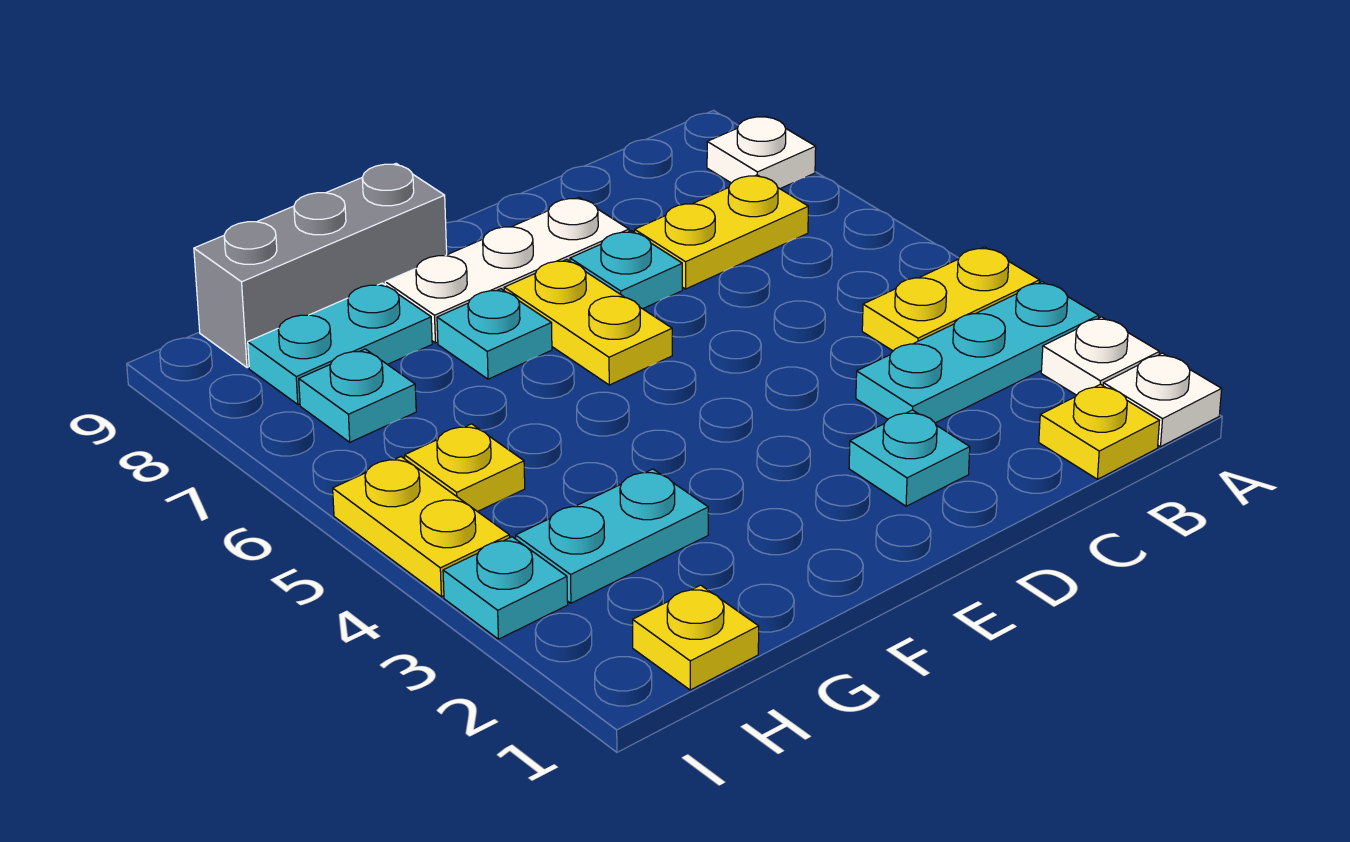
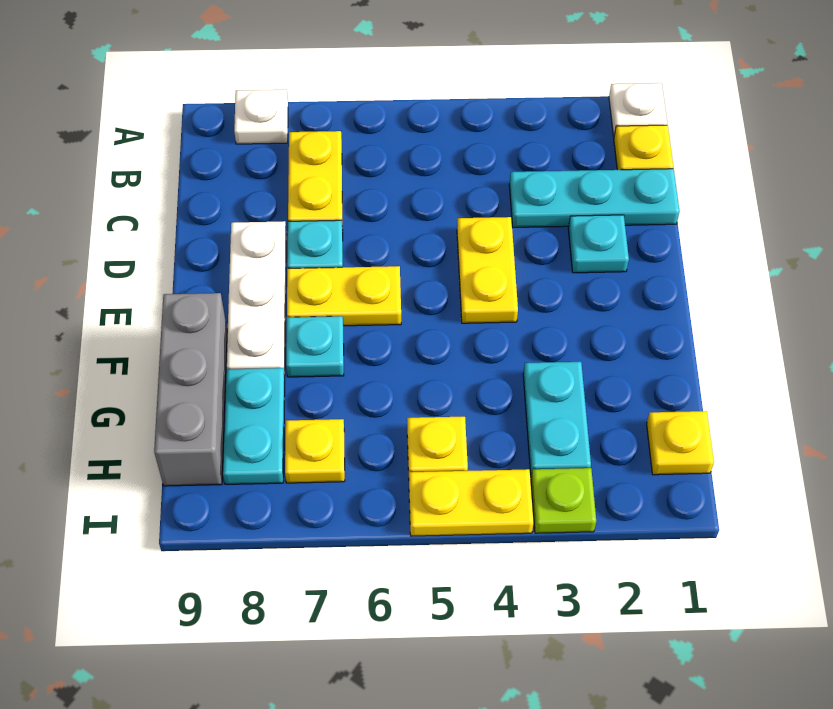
white plate A2 level 1 -> none
cyan plate A3:C3 level 1 -> cyan plate C1:C3 level 1
yellow plate A4:B4 level 1 -> yellow plate D4:E4 level 1
cyan plate H7 level 1 -> yellow plate H7 level 1
cyan plate I3 level 1 -> lime plate I3 level 1

